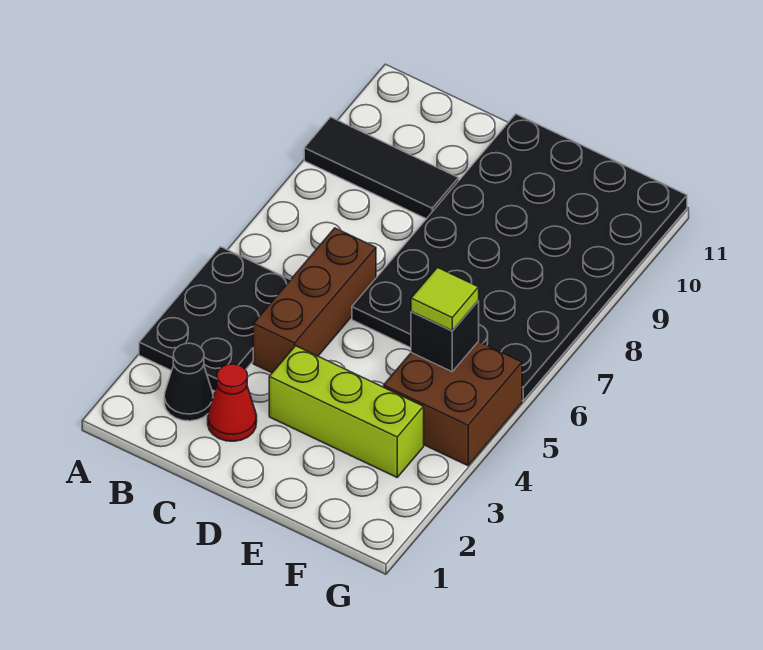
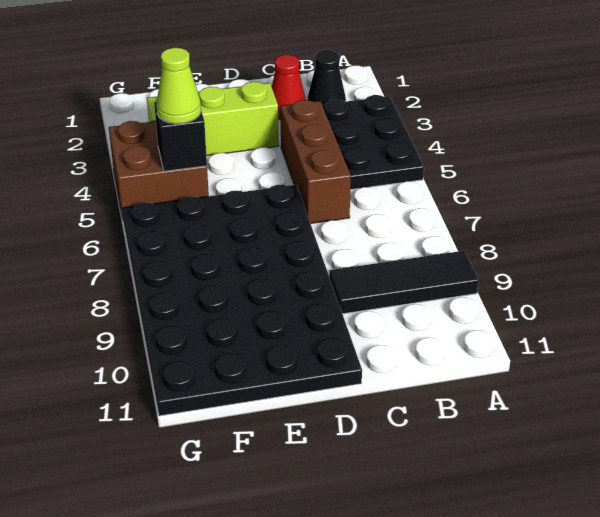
lime tile F5 level 3 -> lime cone F5 level 3

